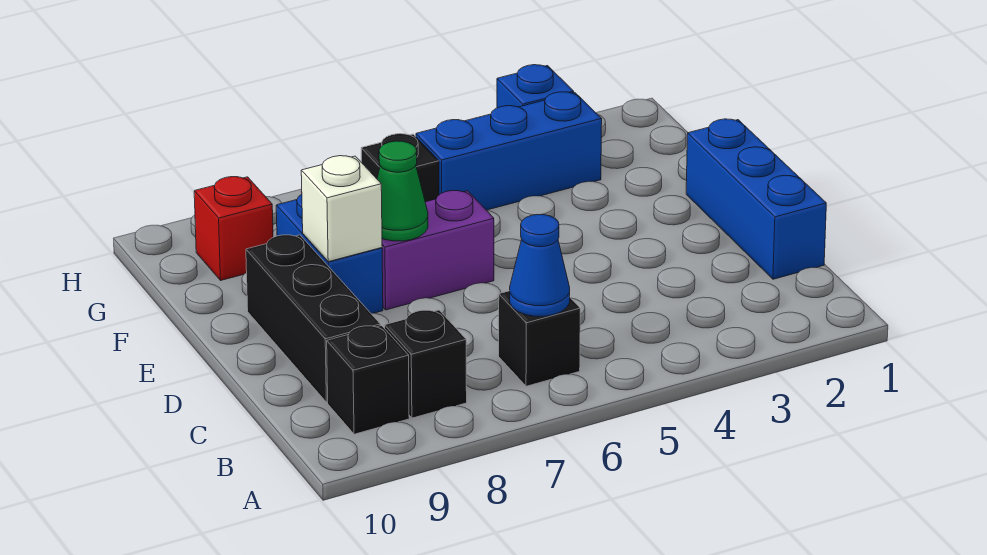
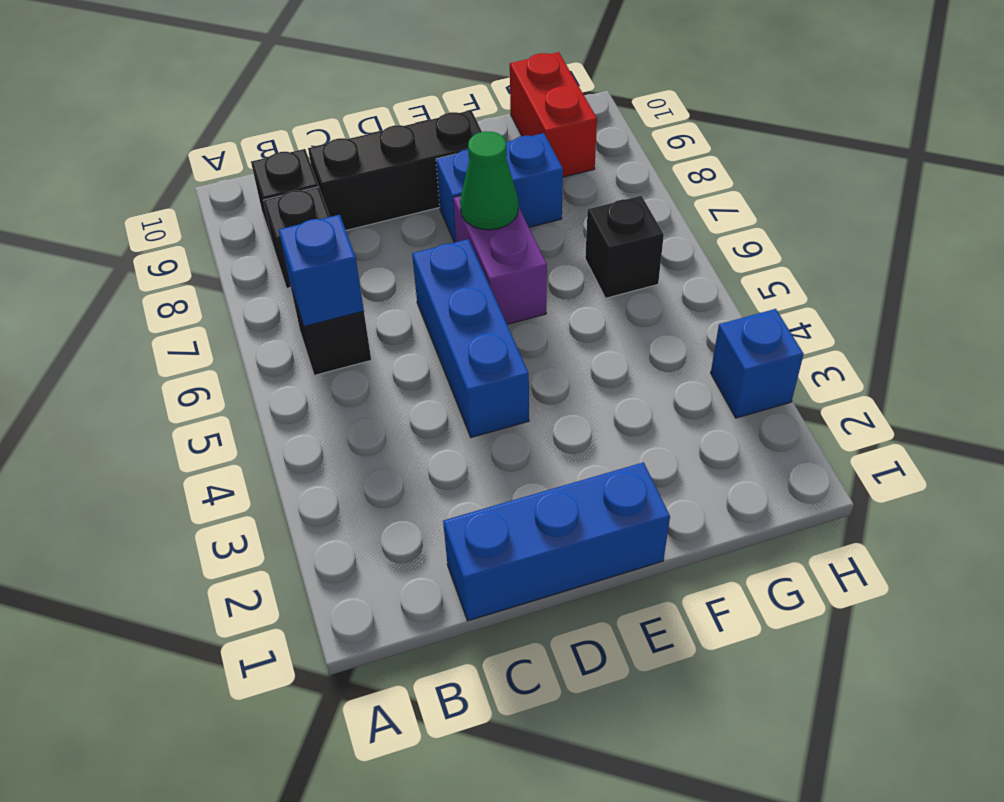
blue cone B6 level 2 -> blue brick B6 level 2
white brick E8 level 2 -> none
blue brick G3:G5 level 1 -> blue brick D4:D6 level 1
red brick G9 level 1 -> red brick G9:G10 level 1

